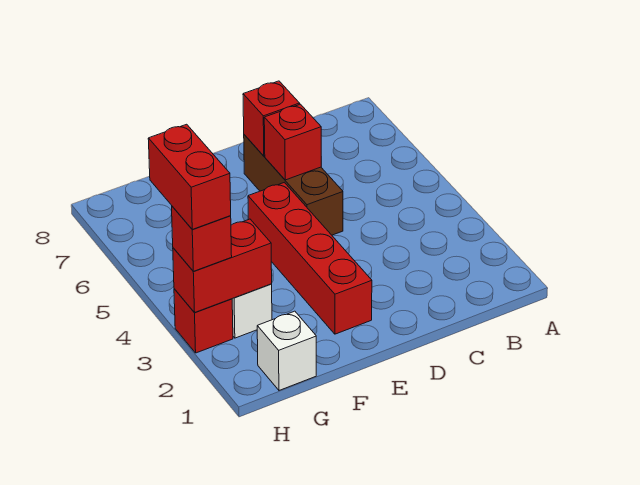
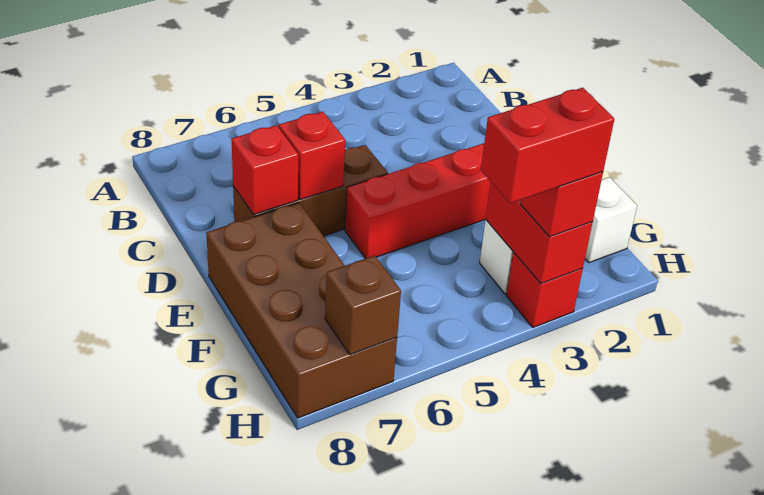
none -> brown brick E7:H8 level 1
none -> brown brick H7 level 2

